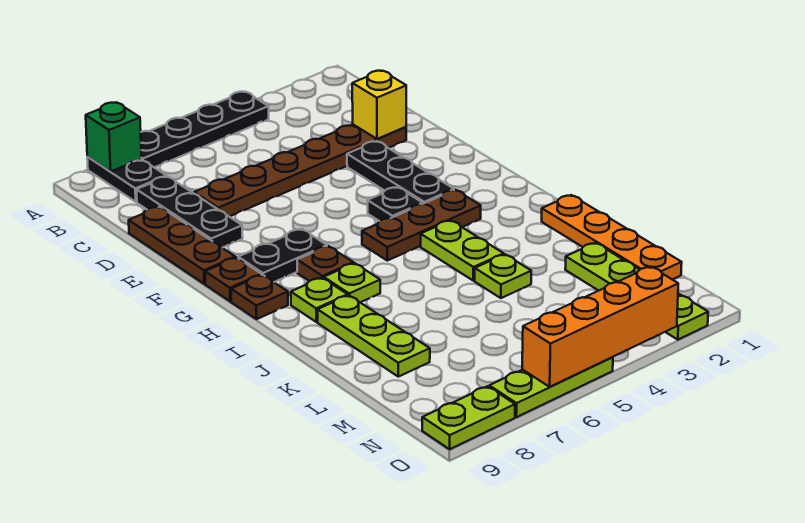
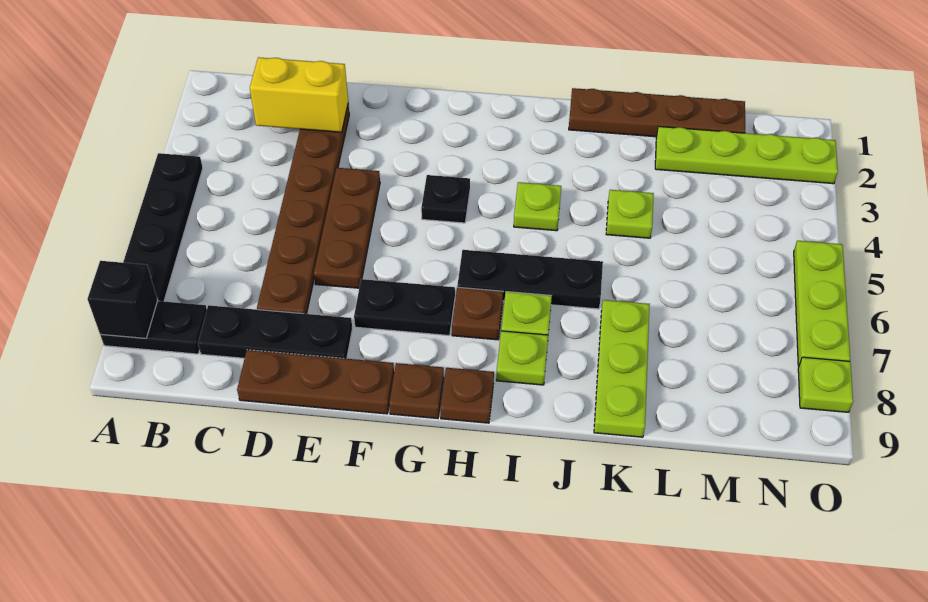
green brick A8 level 2 -> black brick A8 level 2
yellow brick D2 level 2 -> yellow brick C2:D2 level 2
black plate E3:G3 level 1 -> black plate H6:J6 level 1
black plate G7:G8 level 1 -> black plate F7:G7 level 1
brown plate H3:H5 level 1 -> brown plate E4:E6 level 1
lime plate I4:J4 level 1 -> lime plate I4 level 1
orange plate J1:M1 level 1 -> brown plate J1:M1 level 1
lime plate J8:L8 level 1 -> lime plate K7:K9 level 1
orange brick O3:O6 level 2 -> none
lime plate O8:O9 level 1 -> lime plate O8 level 1

